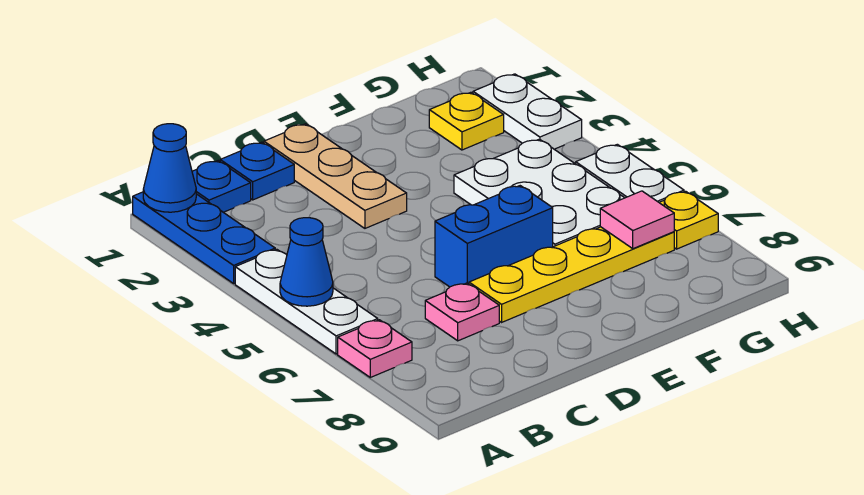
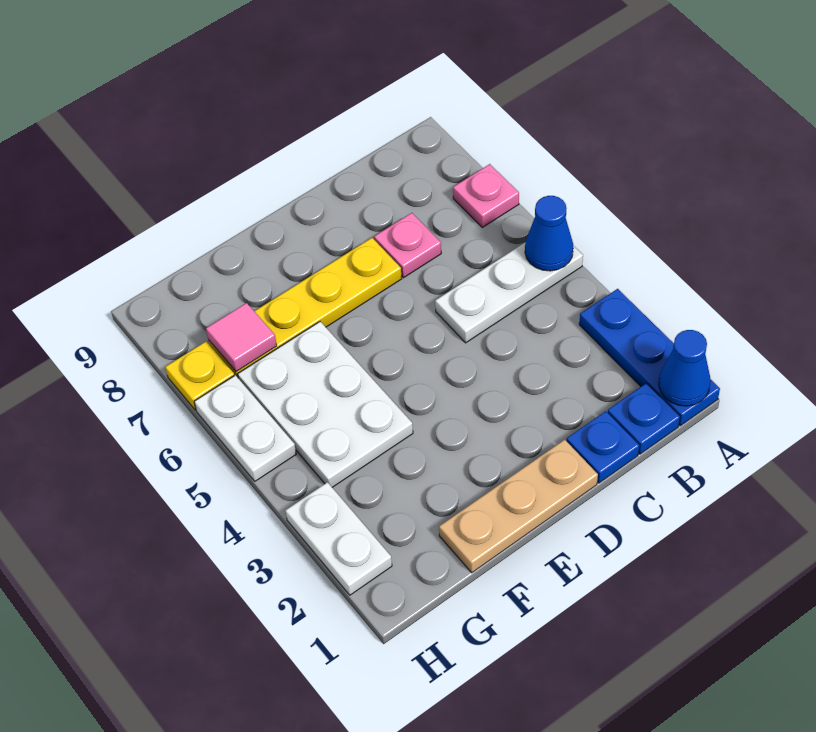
white plate A4:A6 level 1 -> white plate A5:C5 level 1
tan plate D1:D3 level 1 -> tan plate D1:F1 level 1
blue brick D6:E6 level 1 -> none
yellow plate G2 level 1 -> none

